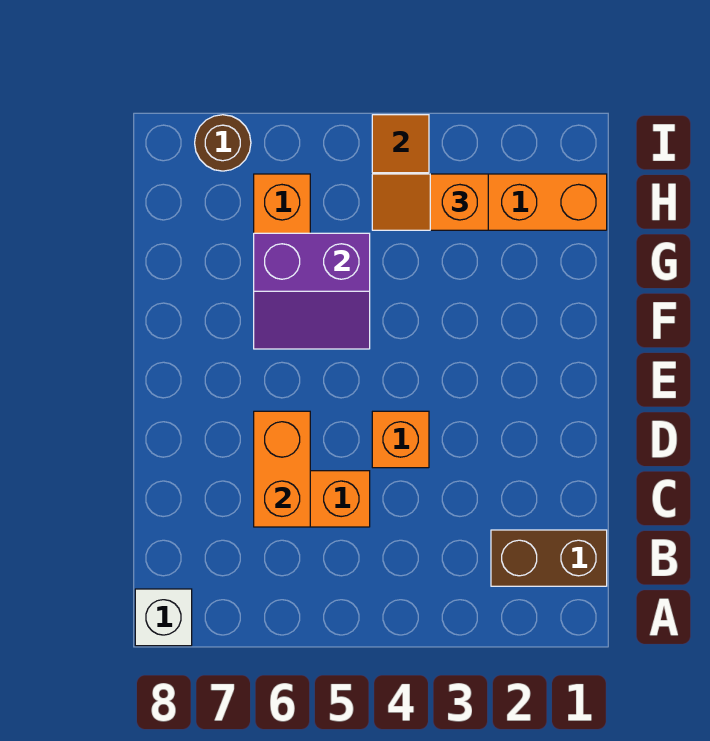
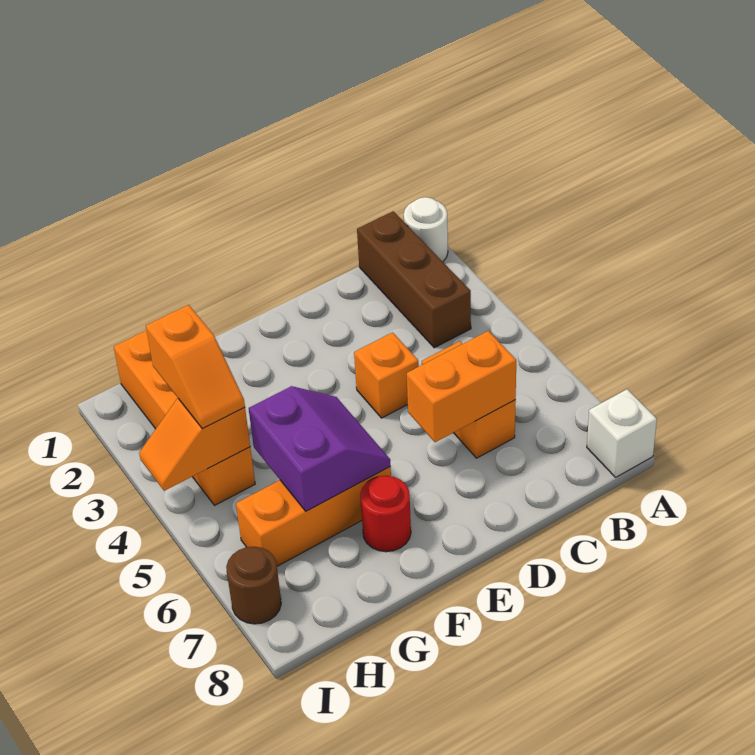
none -> white round brick A1 level 1
brown brick B1:B2 level 1 -> brown brick B1:B3 level 1
none -> red round brick F7 level 1

